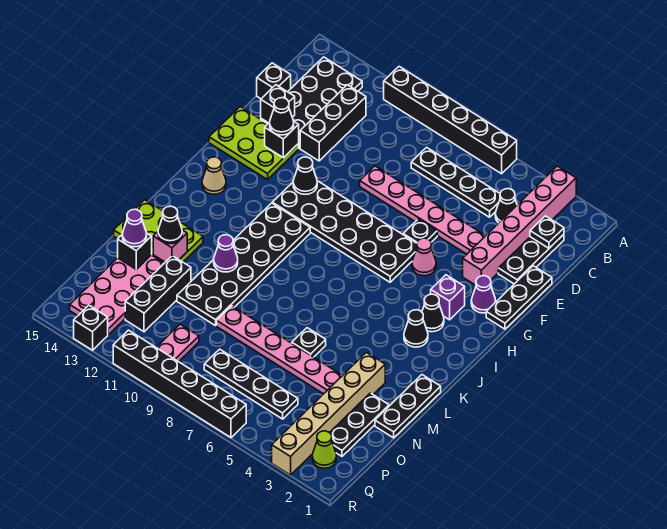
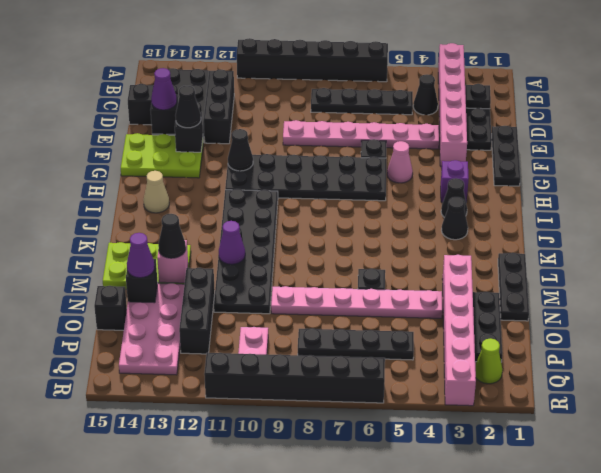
purple cone G2 level 1 -> purple cone E14 level 3
tan brick M3:R3 level 1 -> pink brick M3:R3 level 1
black brick R13 level 1 -> black brick O15 level 1

